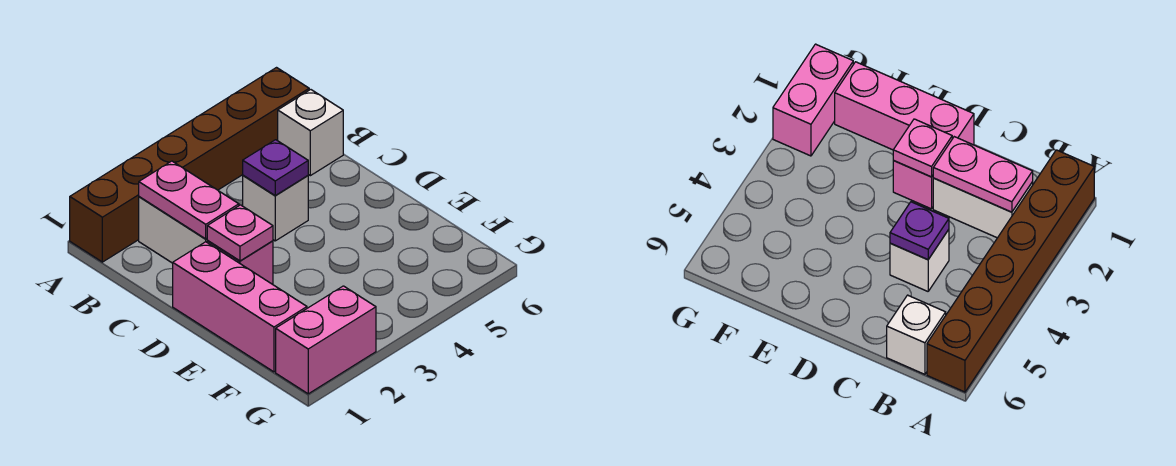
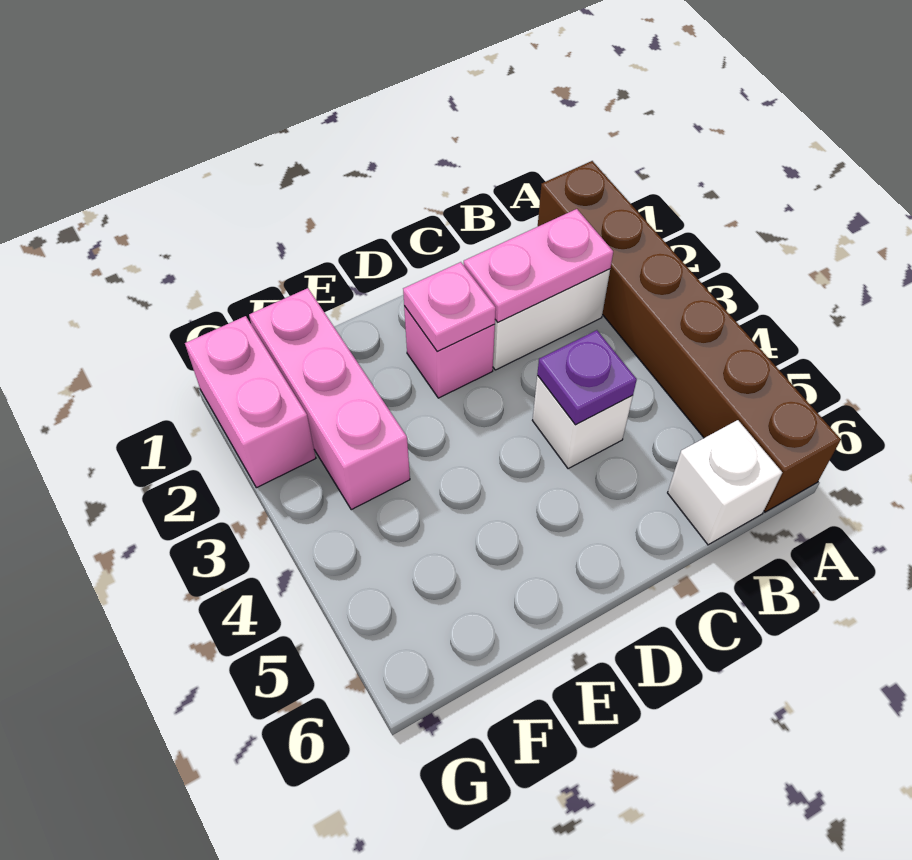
pink brick D1:F1 level 1 -> pink brick F1:F3 level 1

